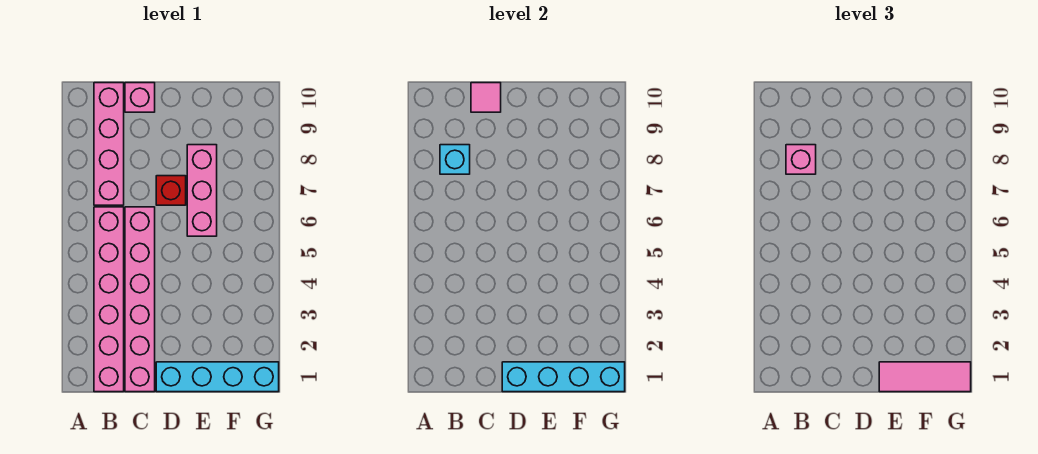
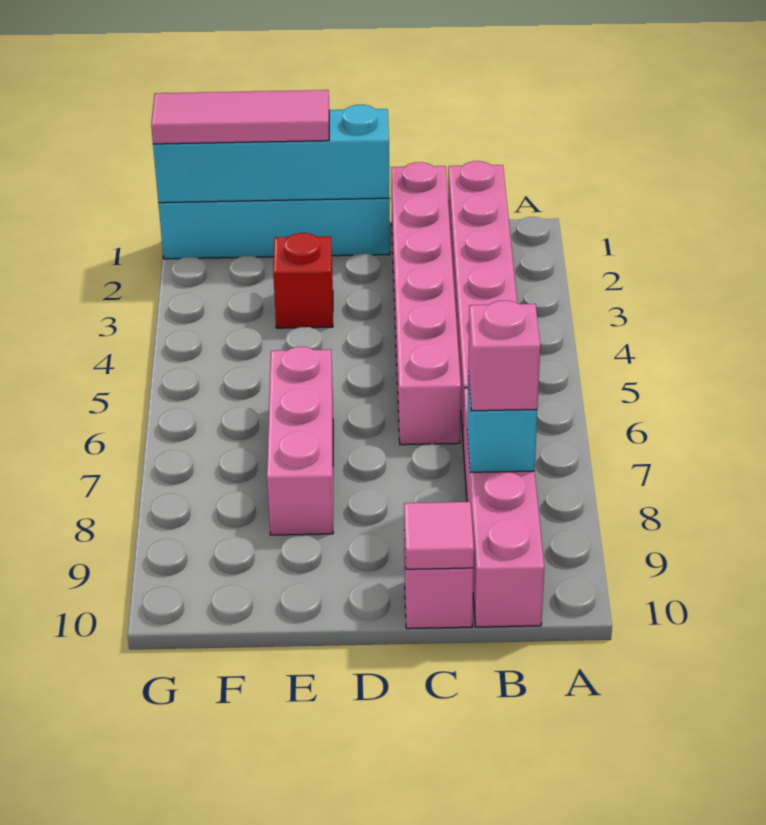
red brick D7 level 1 -> red brick E3 level 1

